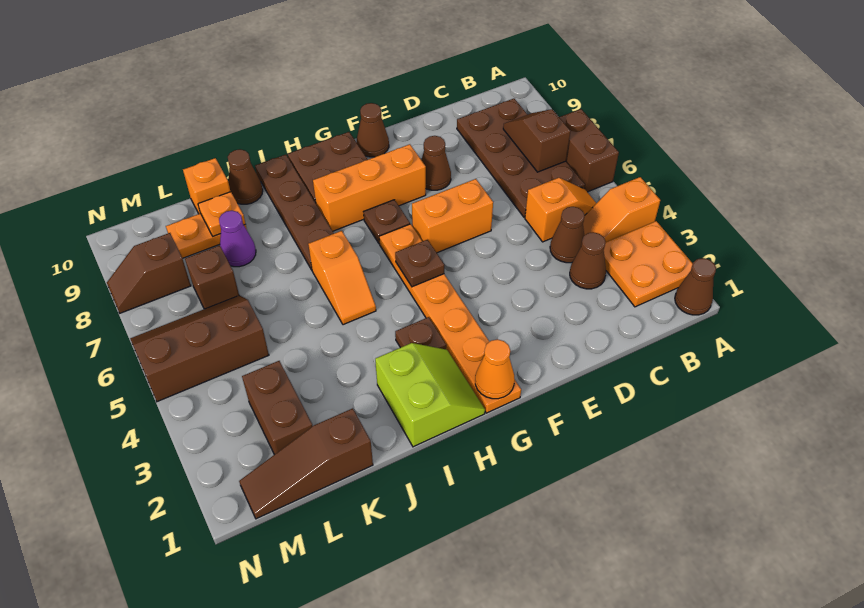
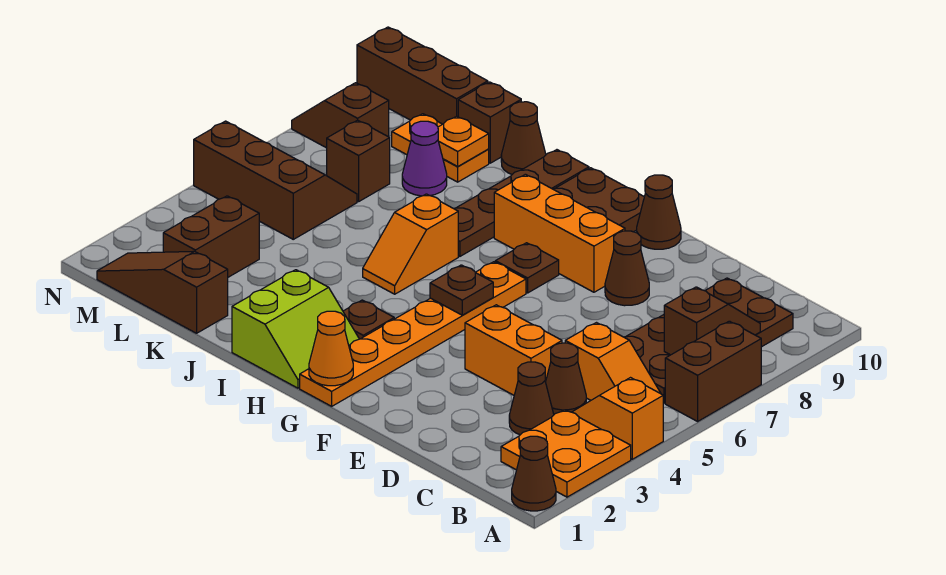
orange brick E6:F6 level 1 -> orange brick D4:E4 level 1
orange brick K10 level 1 -> brown brick K10 level 1
none -> brown brick L10:N10 level 1

